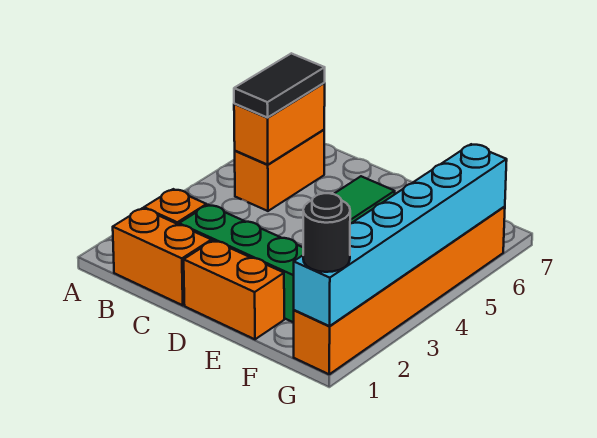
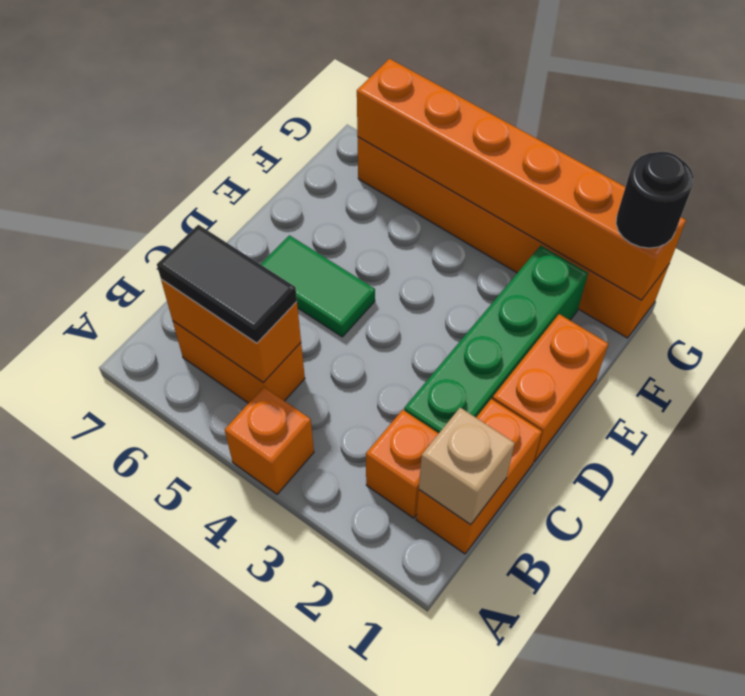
none -> orange brick A4 level 1
none -> tan brick B1 level 2
cyan brick G1:G6 level 2 -> orange brick G1:G6 level 2

